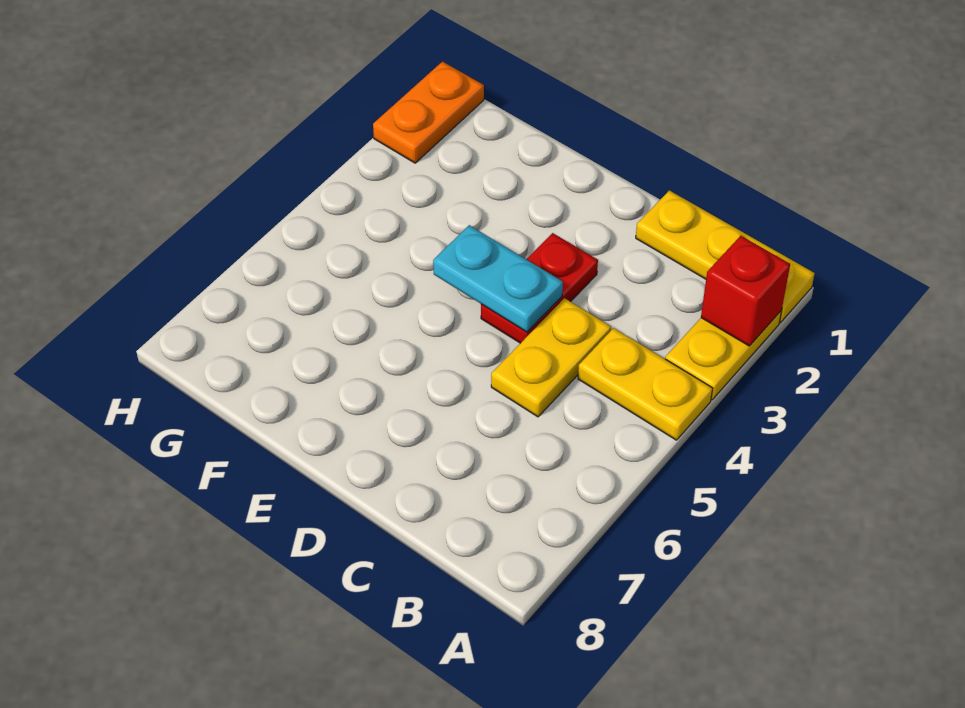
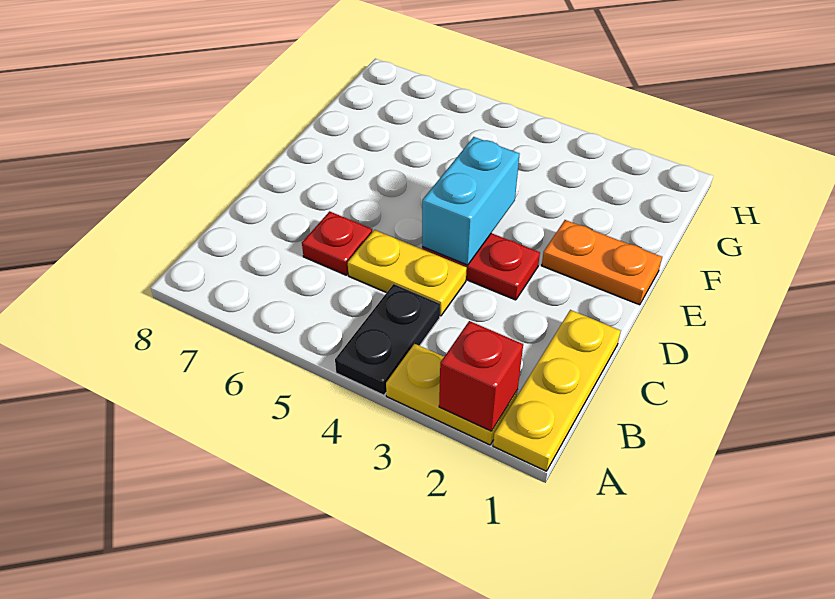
yellow plate A4:B4 level 1 -> black plate A4:B4 level 1
none -> red plate C6 level 1
cyan plate D4:E4 level 2 -> cyan brick D4:E4 level 2
orange plate H1:H2 level 1 -> orange plate E1:E2 level 1

